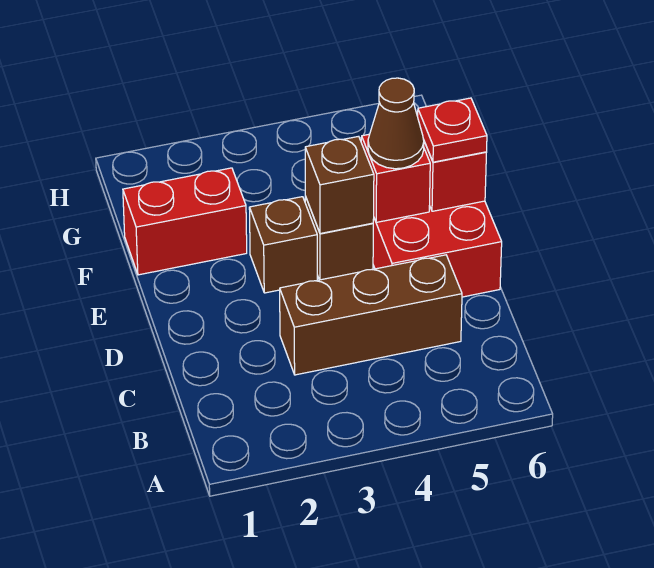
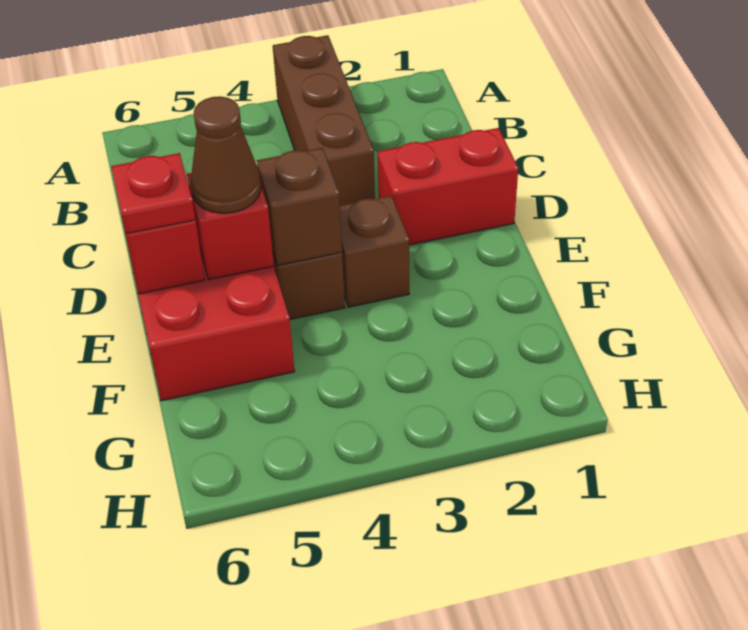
brown brick C3:C5 level 1 -> brown brick A3:C3 level 1
red brick F1:F2 level 1 -> red brick D1:D2 level 1

